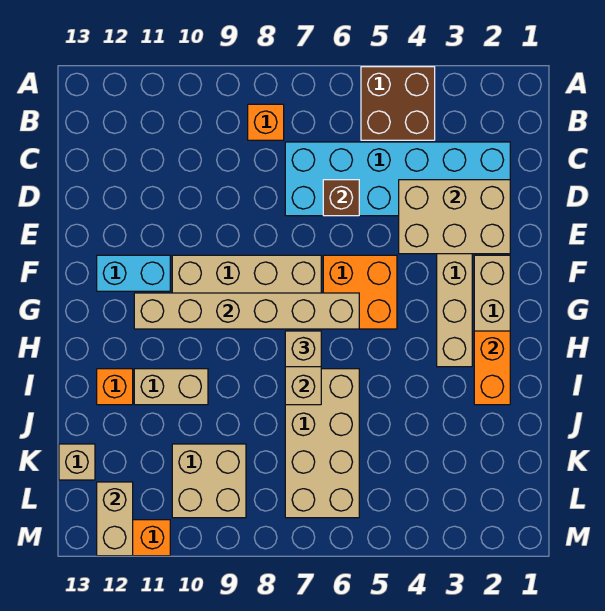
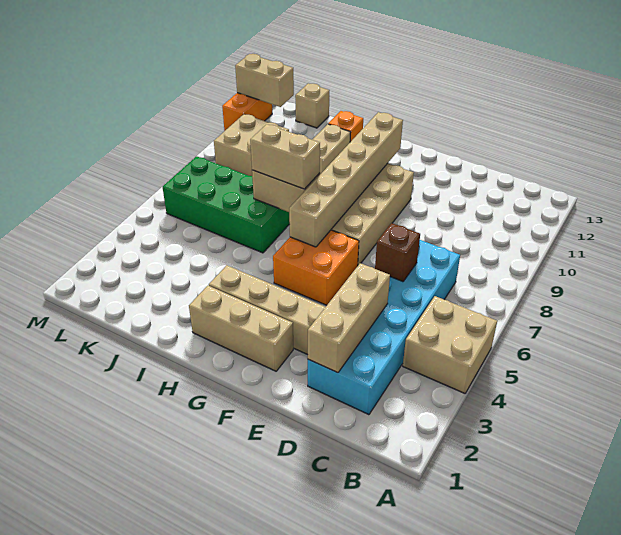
brown brick A4:B5 level 1 -> tan brick A4:B5 level 1
orange brick B8 level 1 -> none
tan brick D2:E4 level 2 -> tan brick D2:D4 level 2
cyan brick F11:F12 level 1 -> none
orange brick H2:I2 level 2 -> none
tan brick H7 level 3 -> tan brick H7:I7 level 3
tan brick I6:L7 level 1 -> green brick I6:L7 level 1

